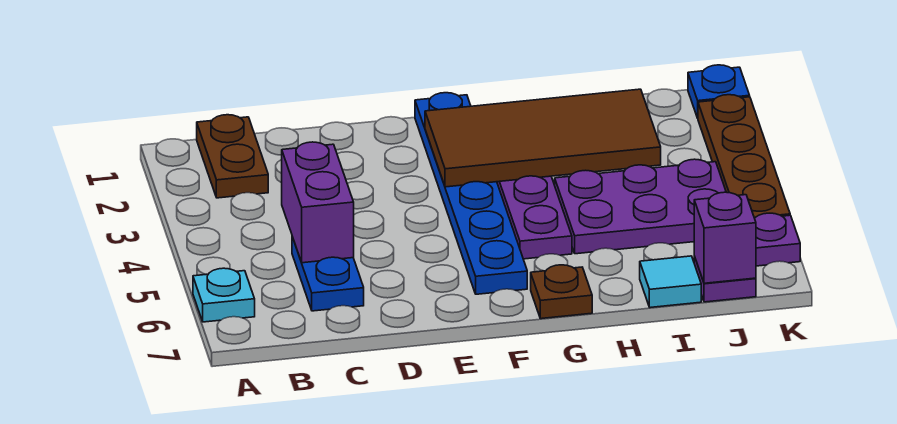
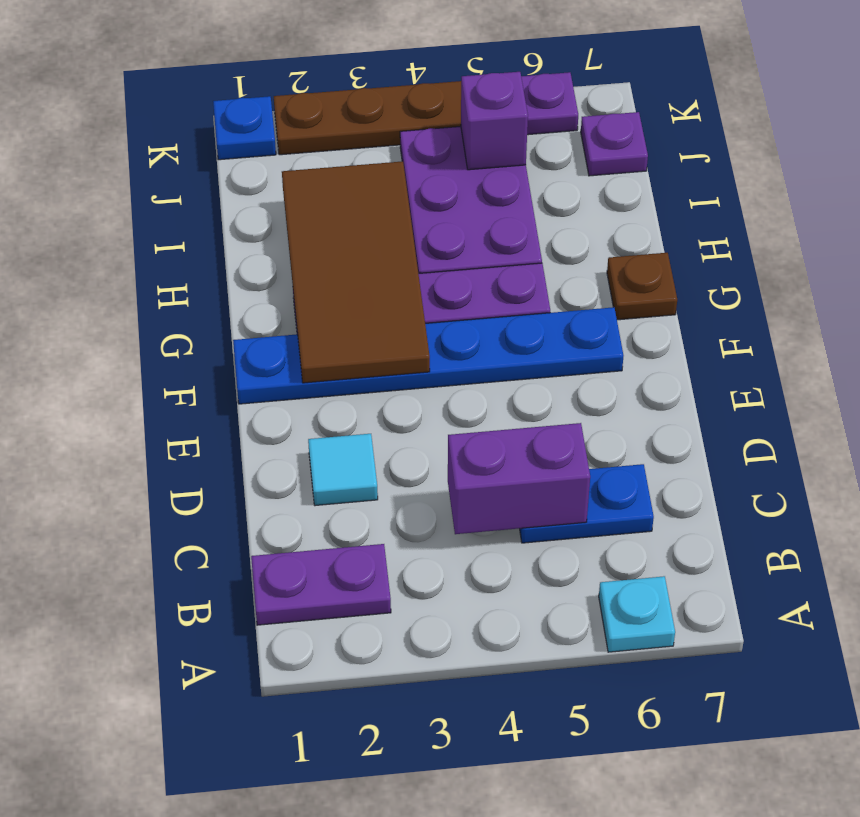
brown plate B1:B2 level 1 -> purple plate B1:B2 level 1
cyan tile I7 level 1 -> cyan tile D2 level 1
purple brick J7 level 2 -> purple brick J5 level 2

